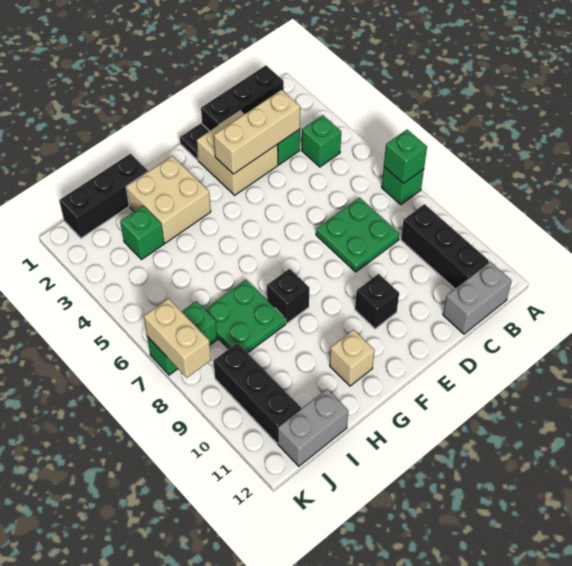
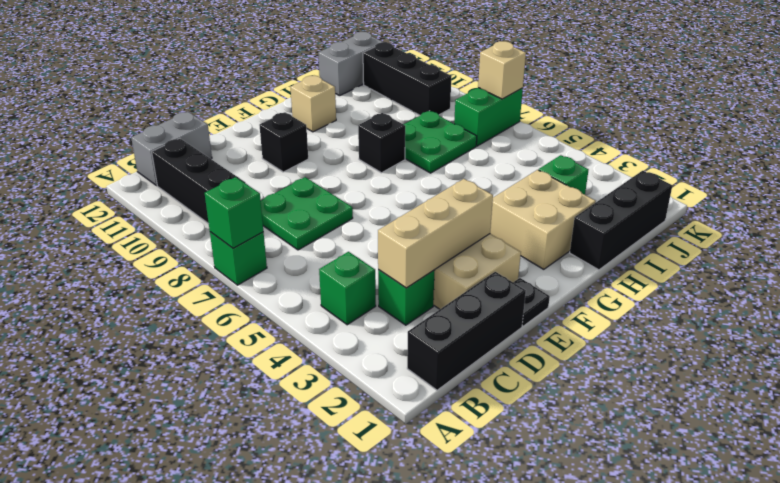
tan brick K7:K8 level 2 -> tan brick K7 level 2

